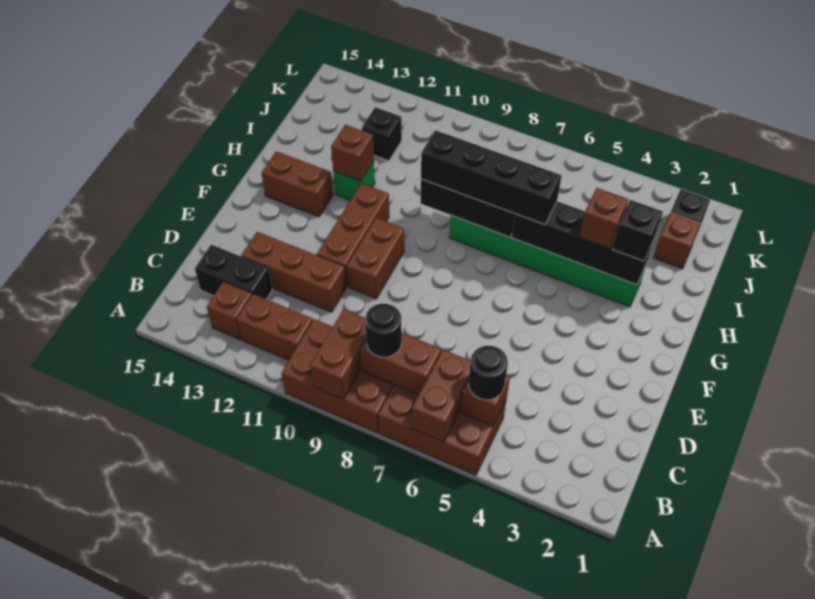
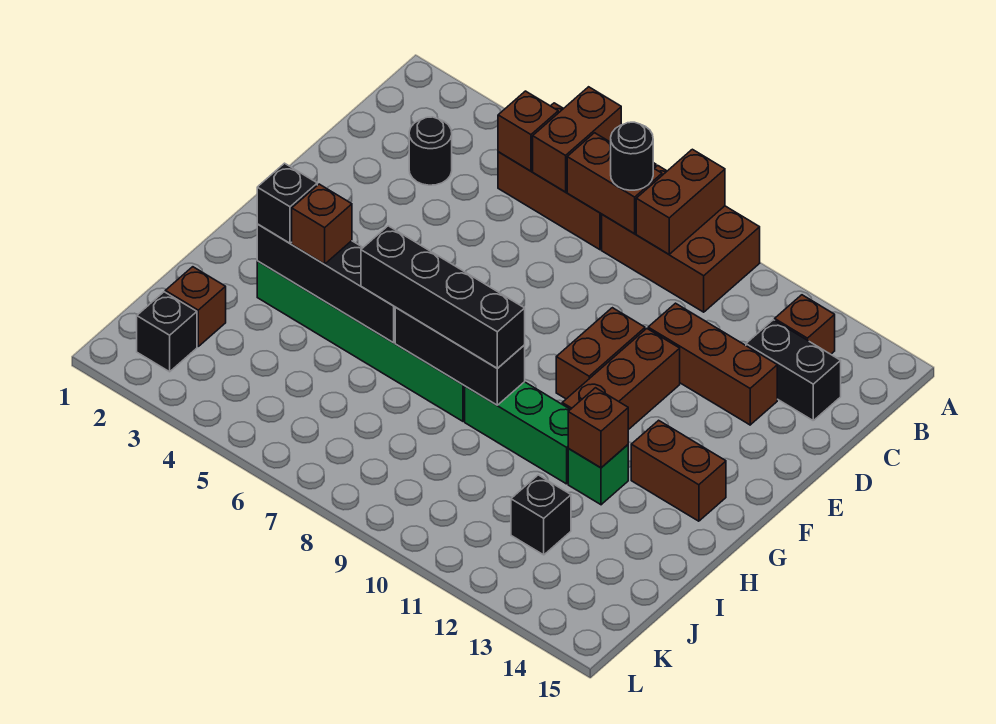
black round brick B5 level 3 -> black round brick C3 level 1
brown brick B11:B12 level 1 -> none
none -> green brick H9:H11 level 1

